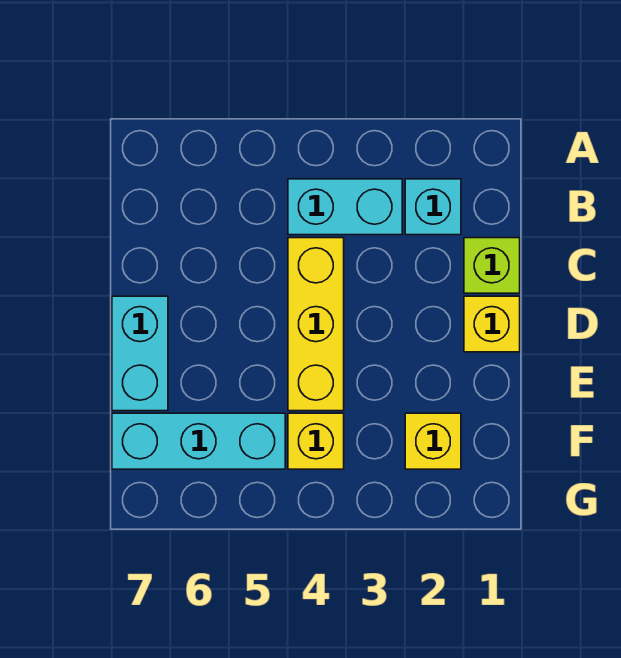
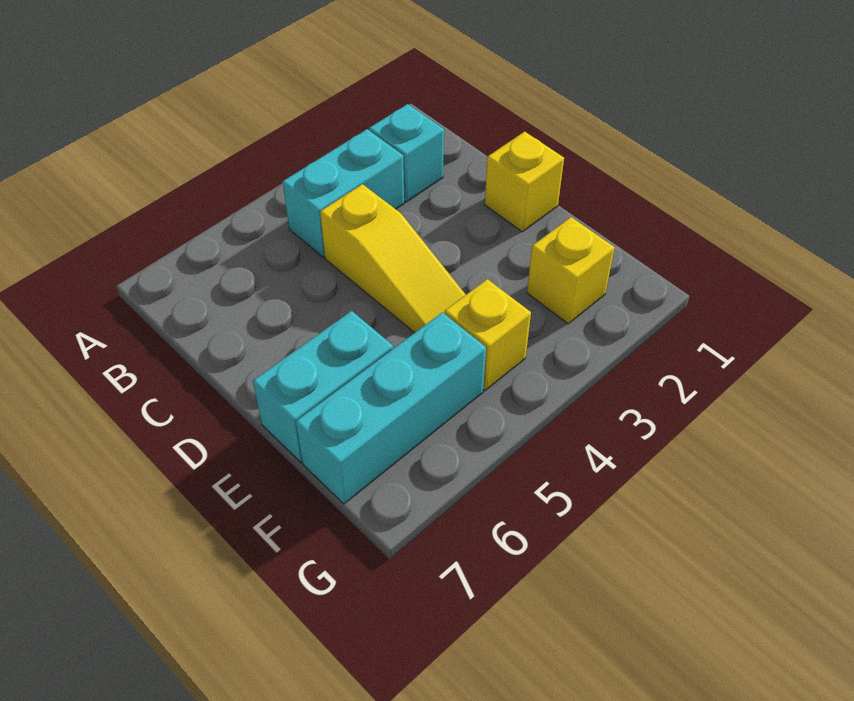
lime brick C1 level 1 -> none
yellow brick C4:E4 level 1 -> yellow slope C4:E4 level 1 top C
cyan brick D7:E7 level 1 -> cyan brick E6:E7 level 1

